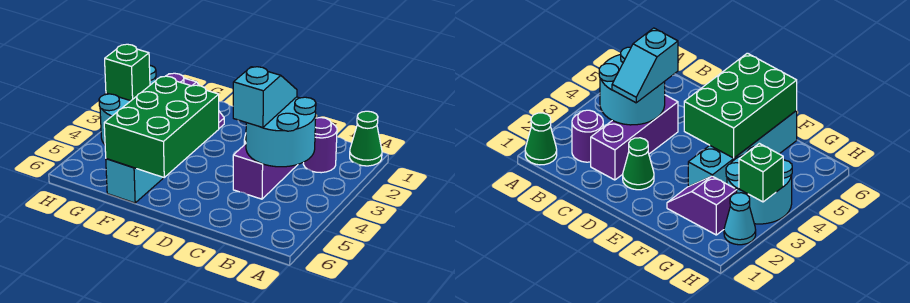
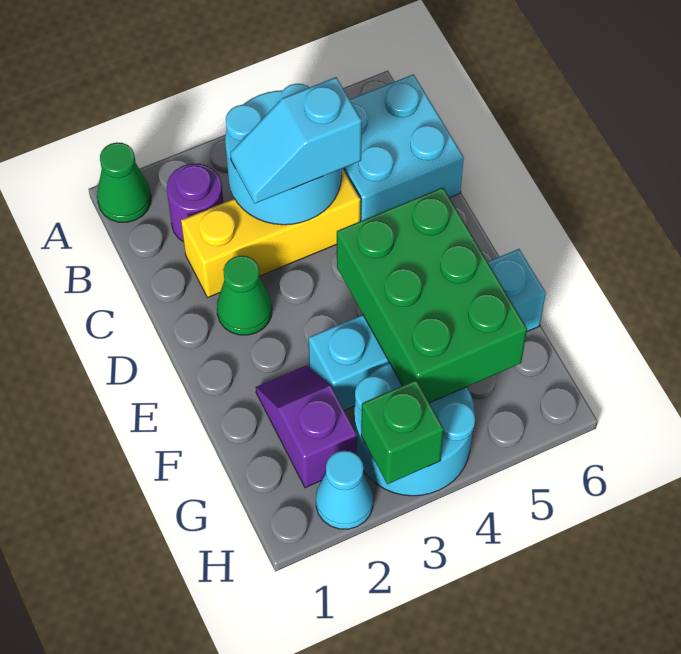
none -> cyan brick B5:C6 level 1
purple brick C2:C4 level 1 -> yellow brick C2:C4 level 1
green brick E4:F6 level 2 -> green brick E4:G5 level 2

